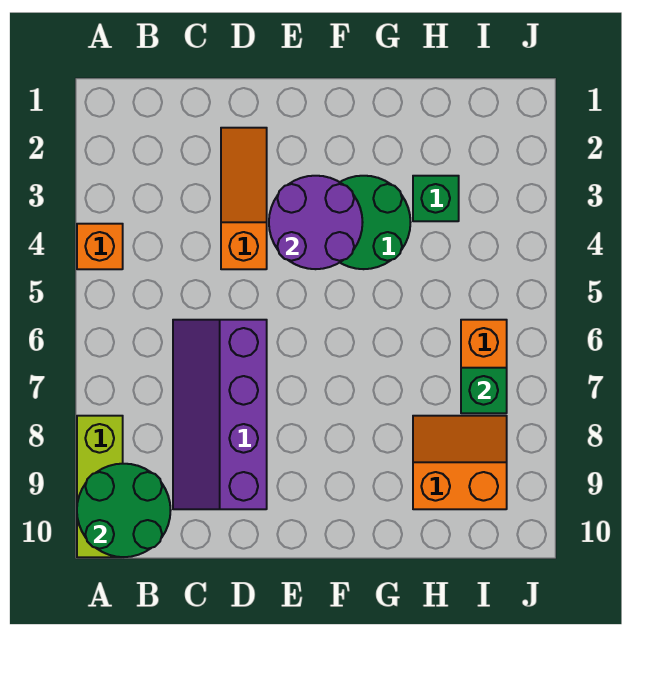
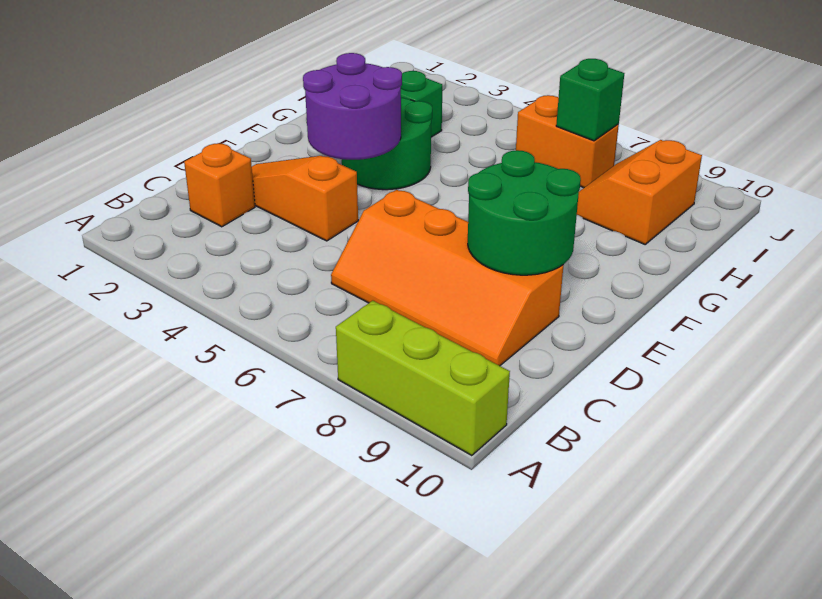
orange brick A4 level 1 -> orange brick C2 level 1
green round brick A9:B10 level 2 -> green round brick D8:E9 level 2
purple slope C6:D9 level 1 top D -> orange slope C6:D9 level 1 top D

